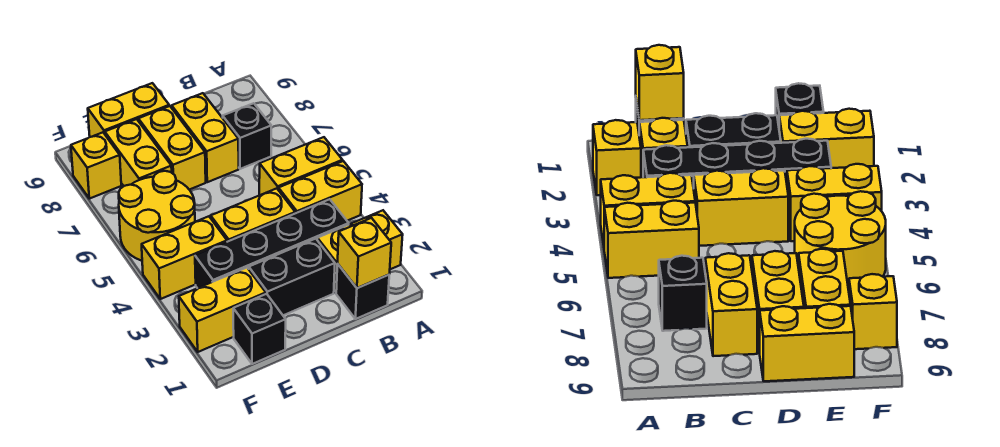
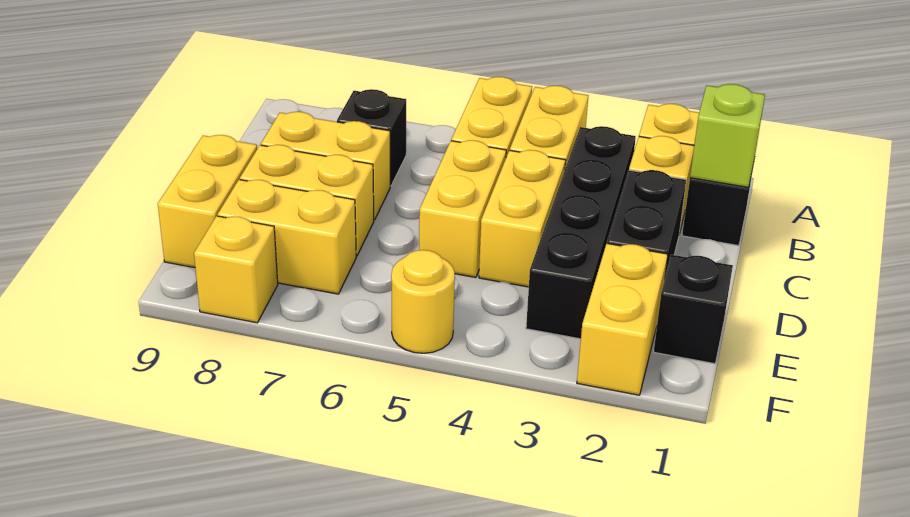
yellow brick B1 level 2 -> lime brick B1 level 2
yellow brick E4:F4 level 1 -> yellow brick C5:D5 level 1
yellow round brick E5:F6 level 1 -> yellow round brick F5 level 1

